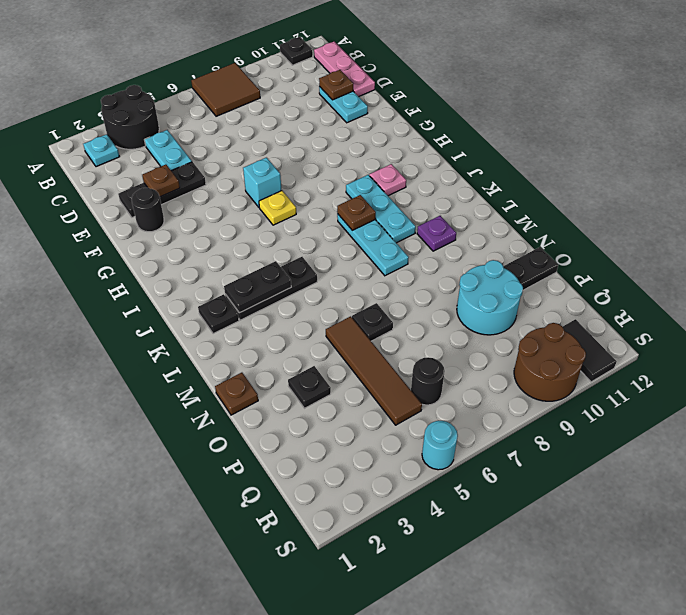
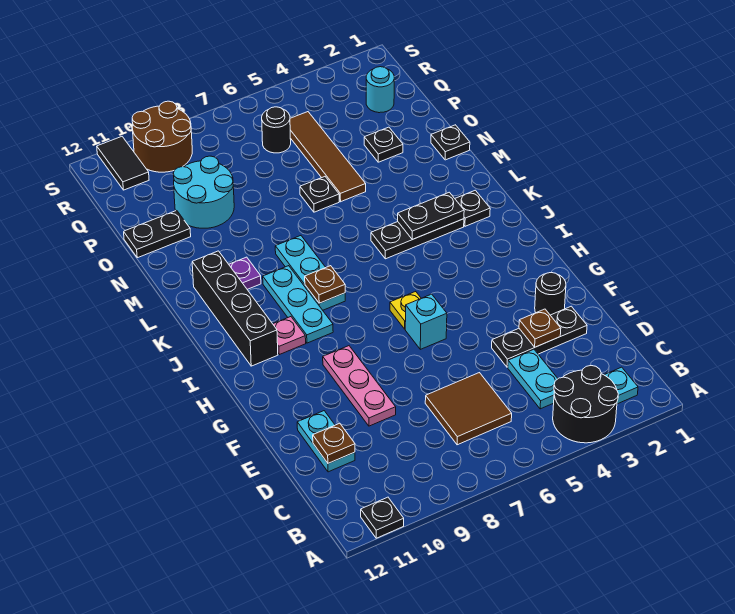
brown tile A7:B8 level 1 -> brown tile C6:D7 level 1
pink plate B12:D12 level 1 -> pink plate E9:G9 level 1
none -> black brick I11:L11 level 1
brown plate N1 level 1 -> black plate N1 level 1
cyan round brick S5 level 1 -> cyan round brick Q2 level 1

